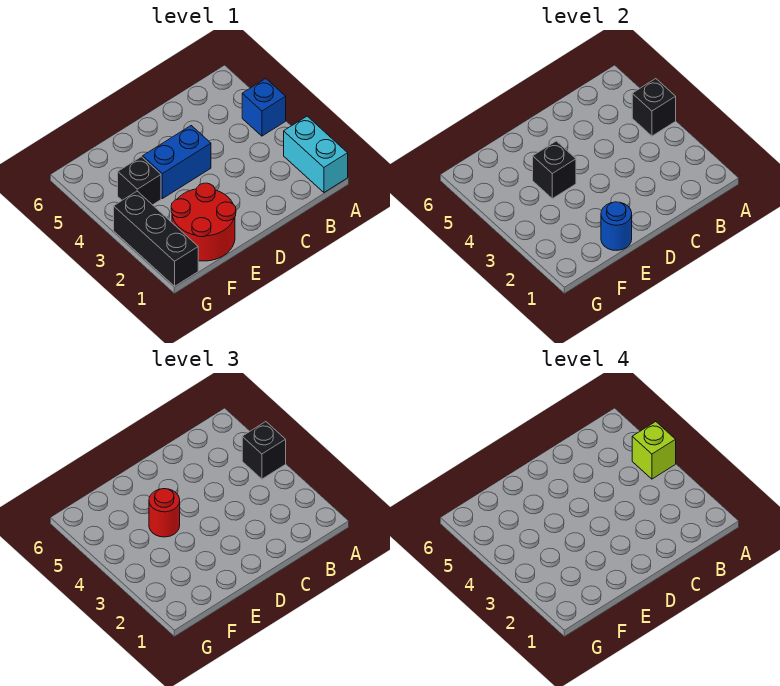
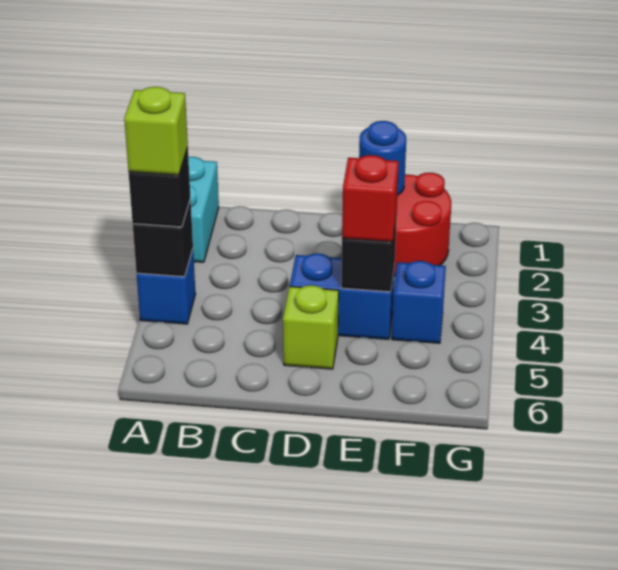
none -> lime brick D5 level 1
red round brick E4 level 3 -> red brick E4 level 3
black brick F4 level 1 -> blue brick F4 level 1
black brick G1:G3 level 1 -> none

